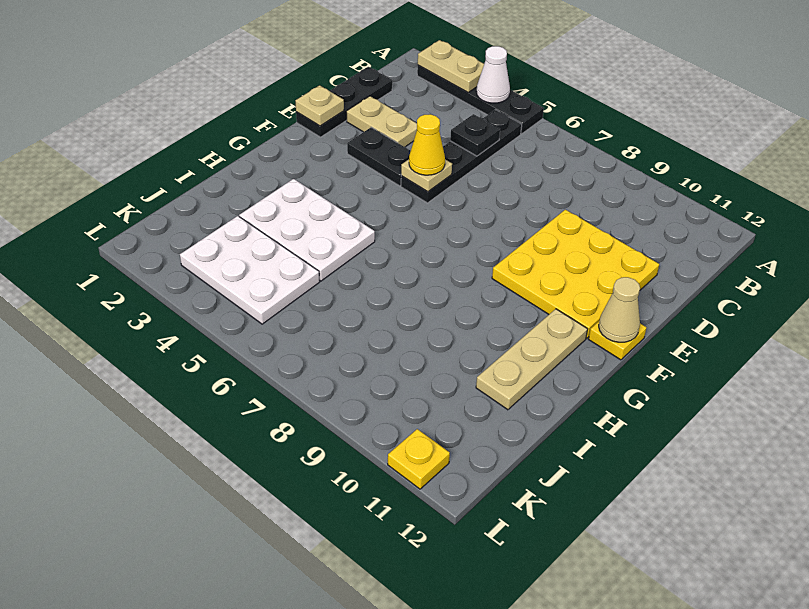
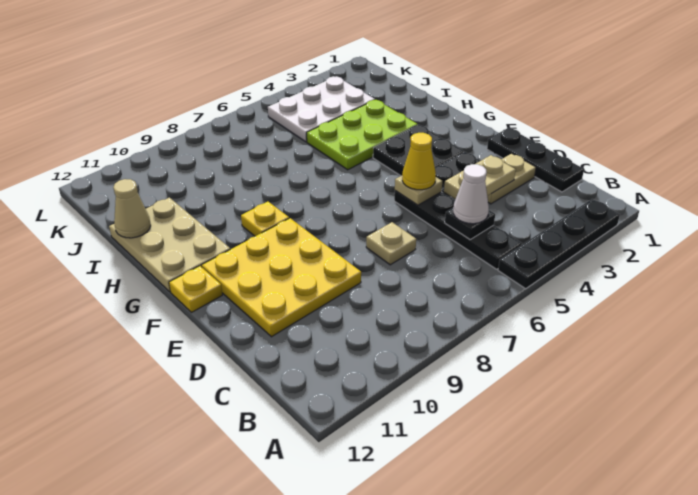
tan plate A2:A3 level 2 -> tan plate D3:D4 level 2
white cone A4 level 2 -> white cone C5 level 3
tan plate E1 level 2 -> tan plate D7 level 1
none -> black plate F3:G4 level 1
tan cone F12 level 2 -> tan cone I12 level 2
tan plate G11:I11 level 1 -> tan plate G11:I12 level 1
white plate H3:I5 level 1 -> lime plate H3:I5 level 1
yellow plate L11 level 1 -> yellow plate G9 level 1

